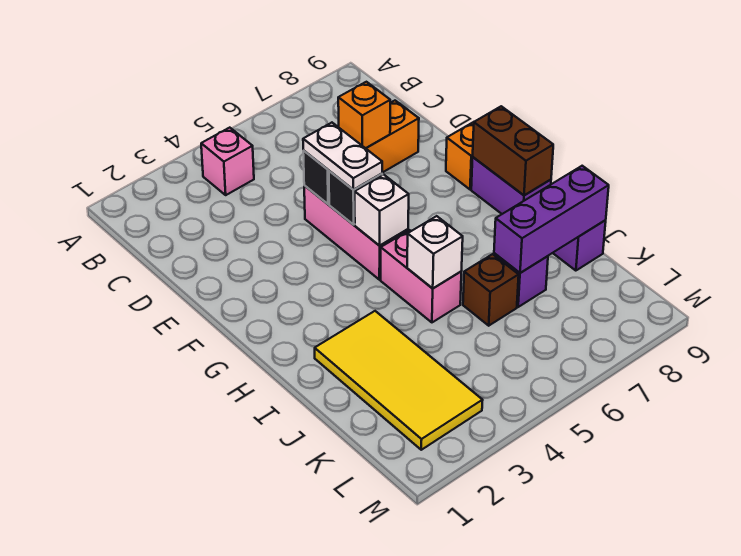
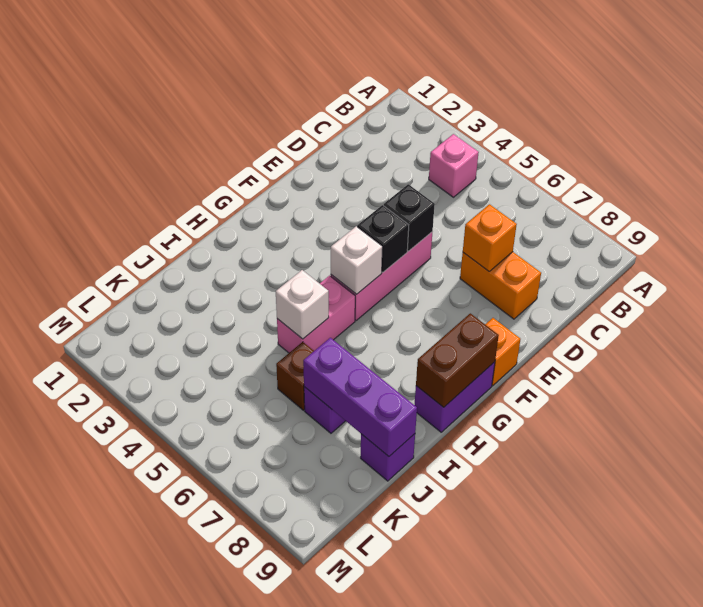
white plate E5:F5 level 3 -> none
yellow tile I2:L3 level 1 -> none

